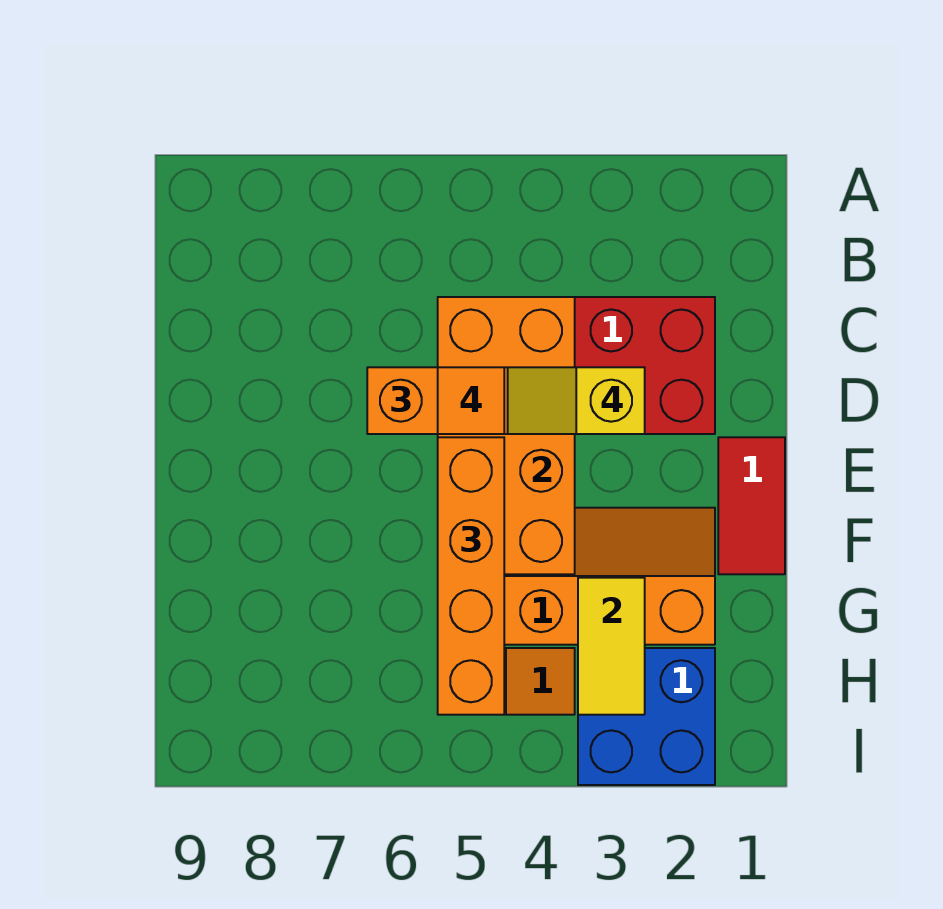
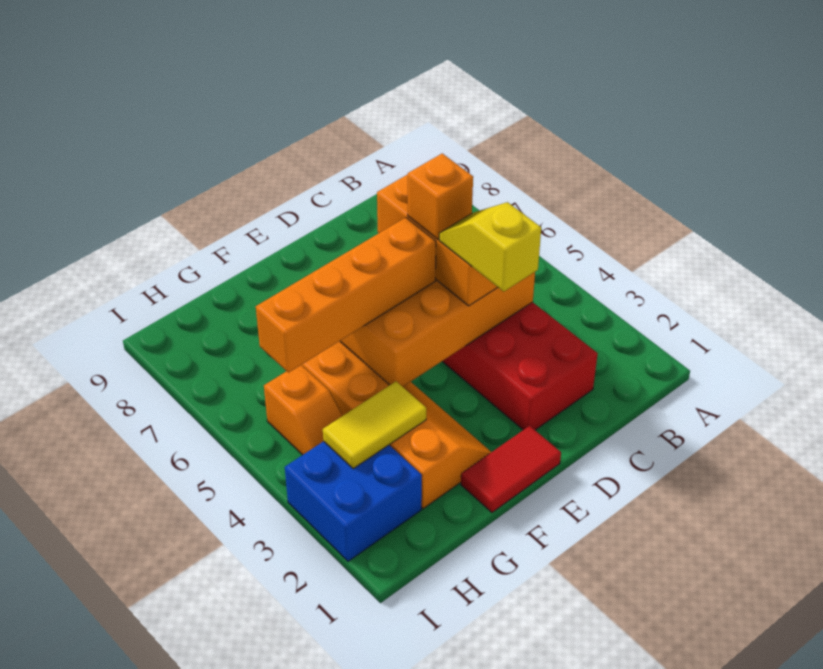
orange tile D5 level 4 -> orange brick D5 level 4

